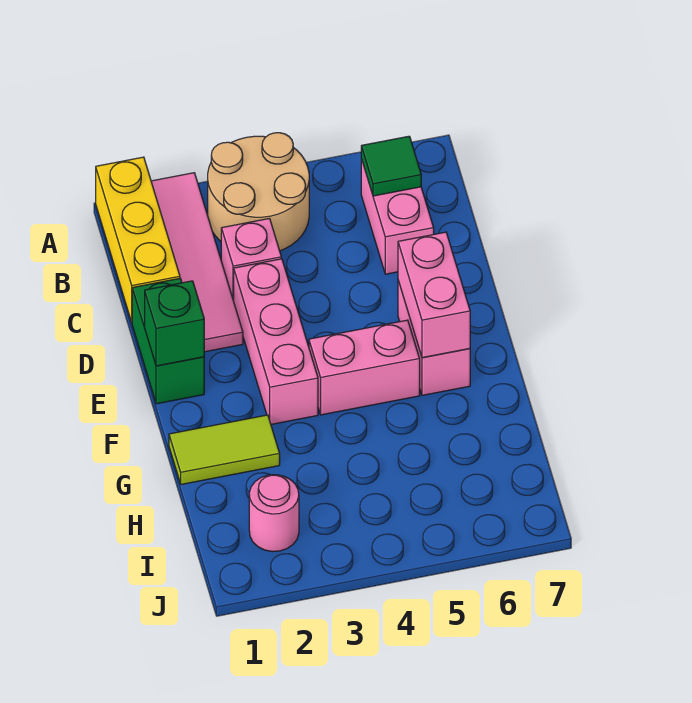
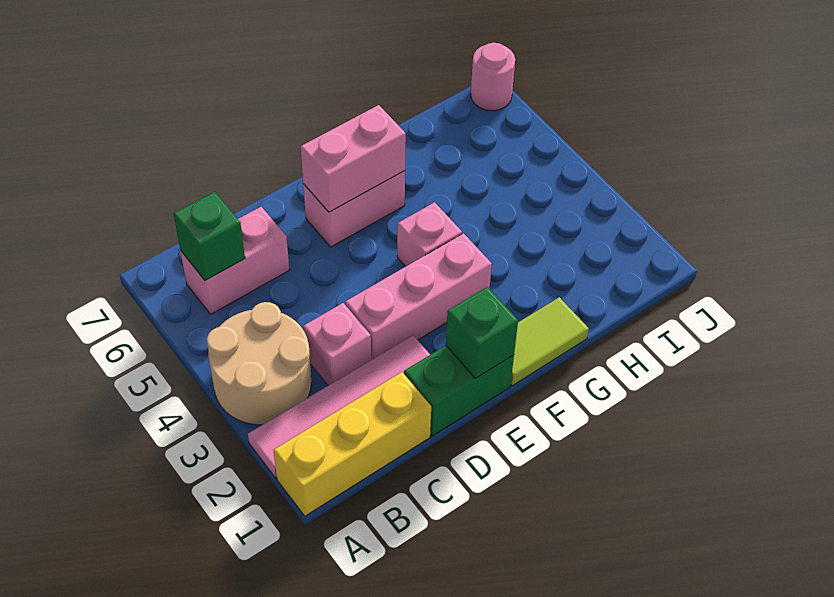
green tile B6 level 2 -> green brick B6 level 2
pink brick F4:F5 level 1 -> pink brick F4 level 1
lime tile G1:G2 level 1 -> lime tile F1:G1 level 1
pink round brick I2 level 1 -> pink round brick J7 level 1

